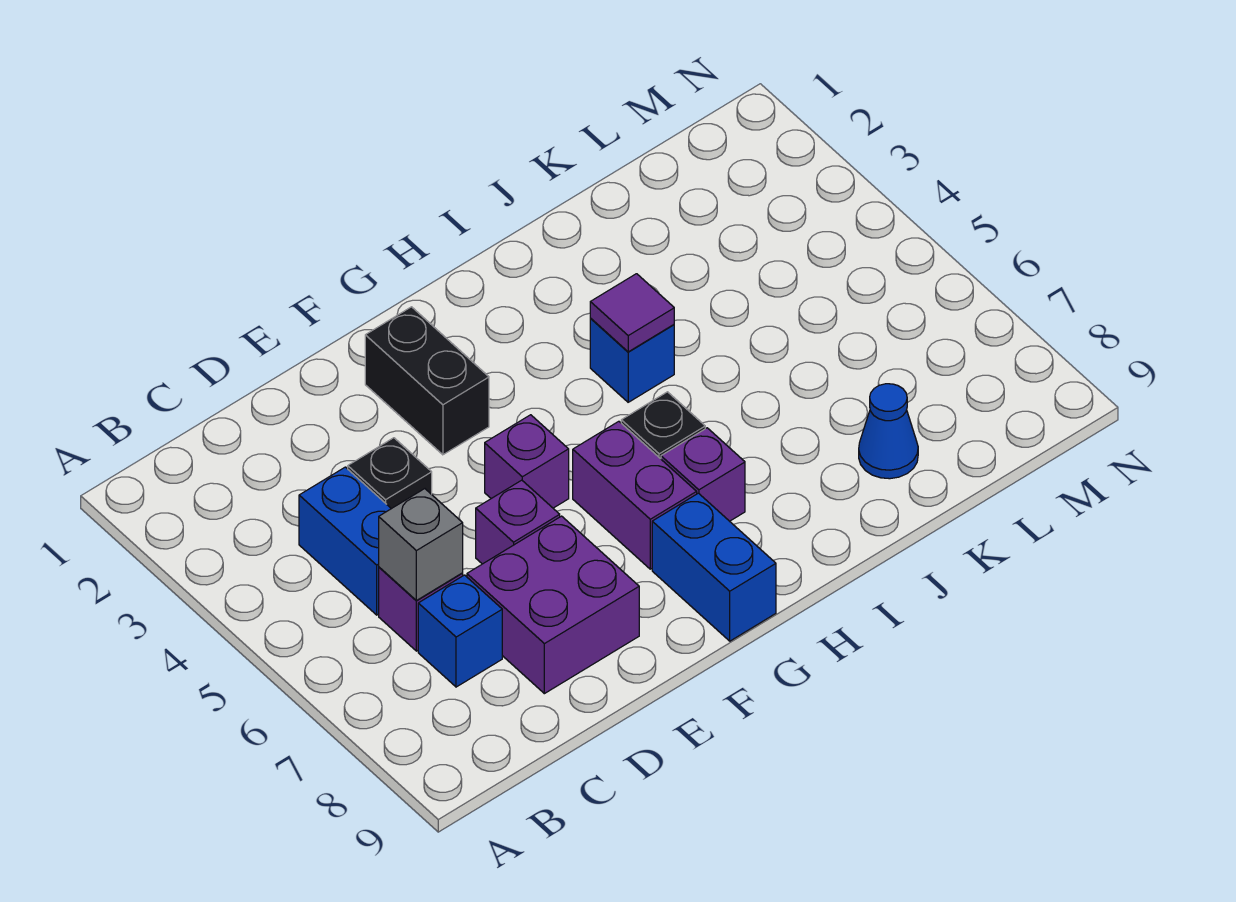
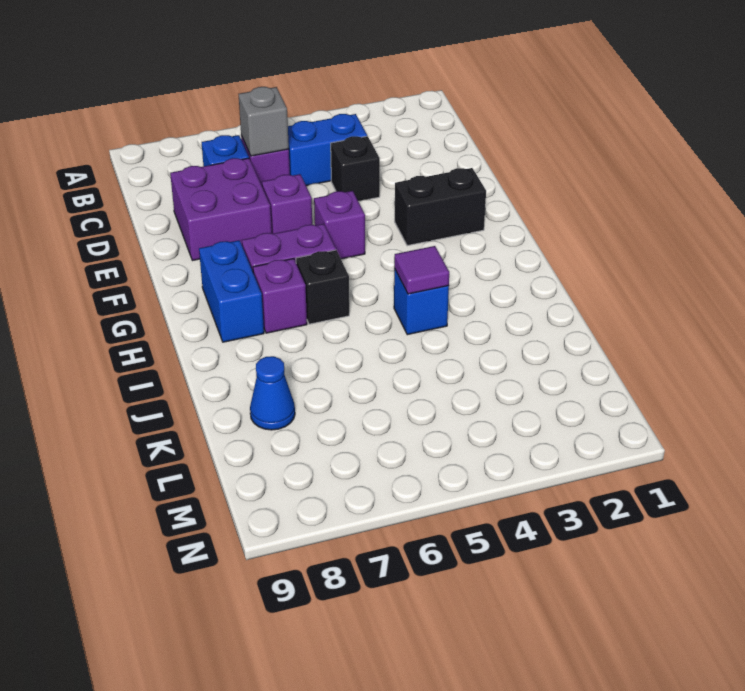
blue brick G8:G9 level 1 -> blue brick G8:H8 level 1

